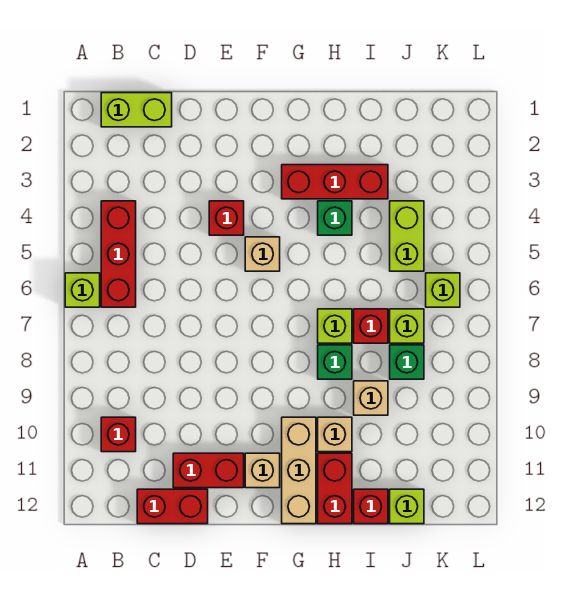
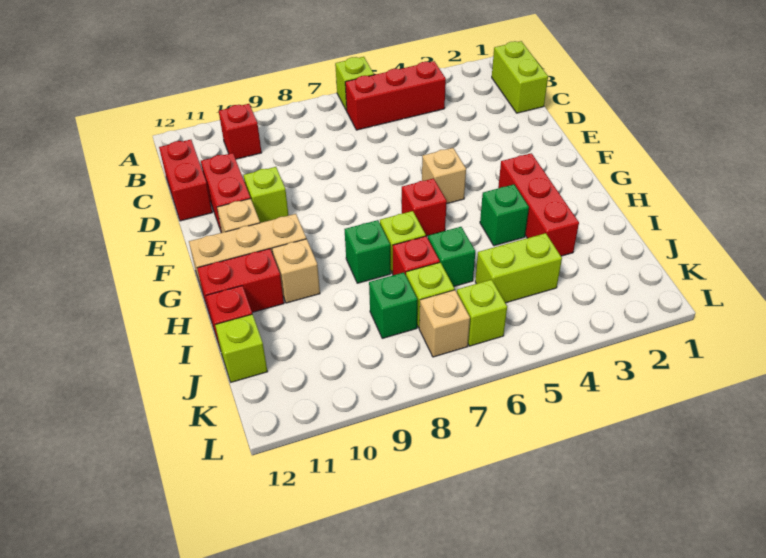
red brick E4 level 1 -> red brick G6 level 1
none -> lime brick E10 level 1
none -> green brick I6 level 1
tan brick I9 level 1 -> tan brick K7 level 1

